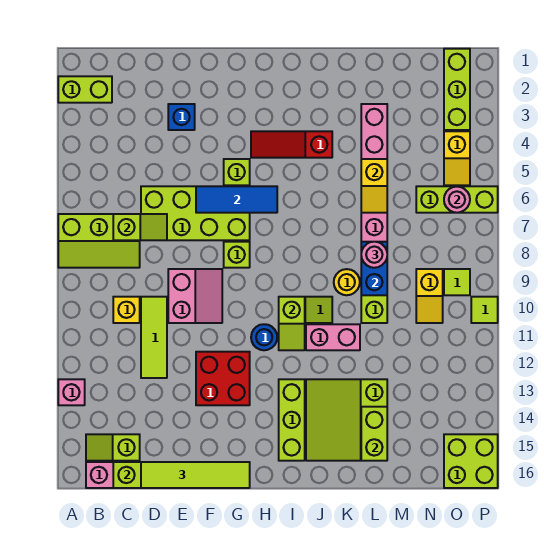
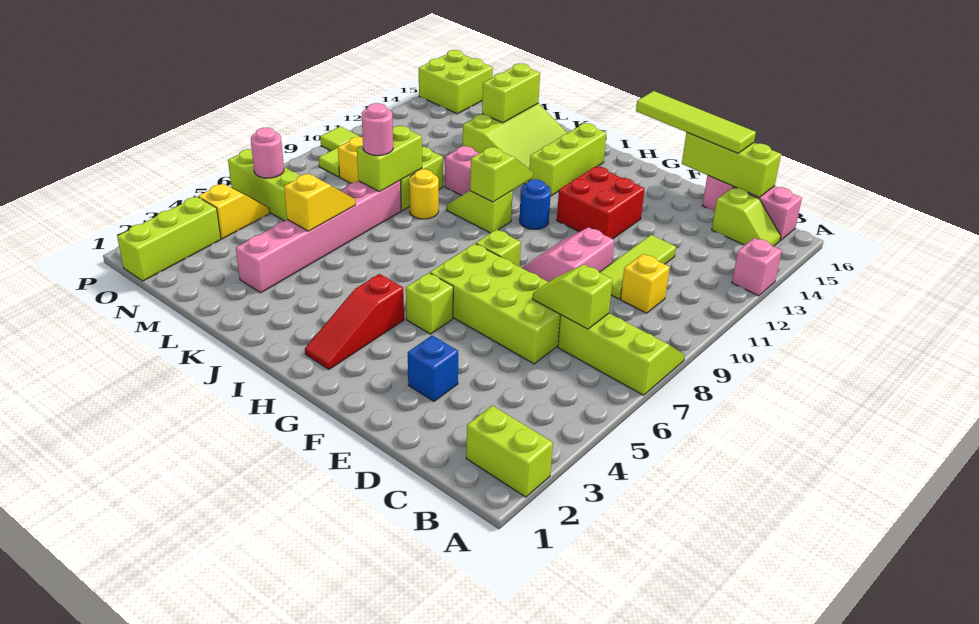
blue tile F6:H6 level 2 -> none
red slope H4:J4 level 1 top J -> red slope H2:H4 level 1 top 4
blue brick L8:L9 level 2 -> lime brick L8:L9 level 2

